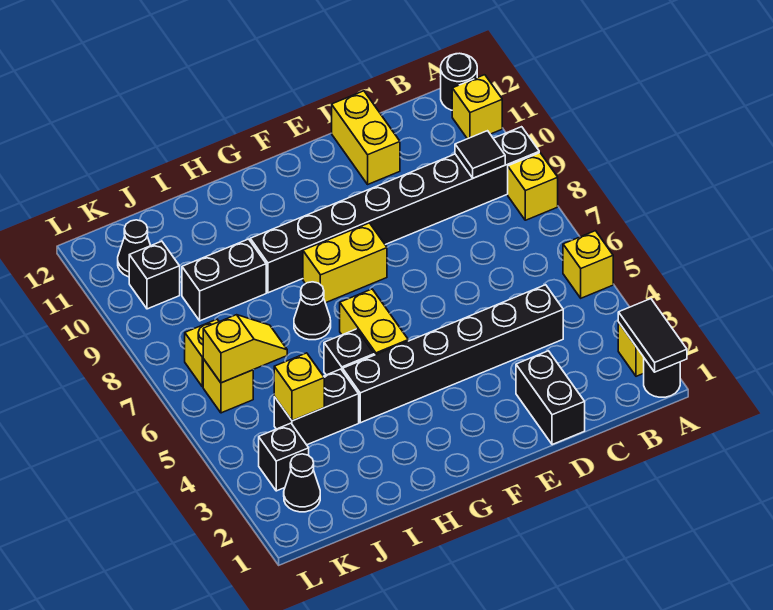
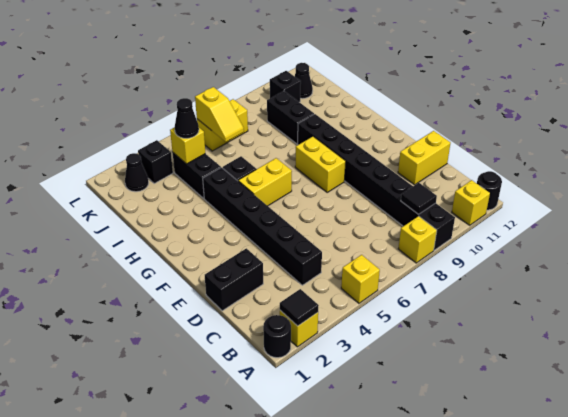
black tile A1:A2 level 2 -> black tile A2 level 2
black cone H7 level 1 -> black cone J4 level 3

